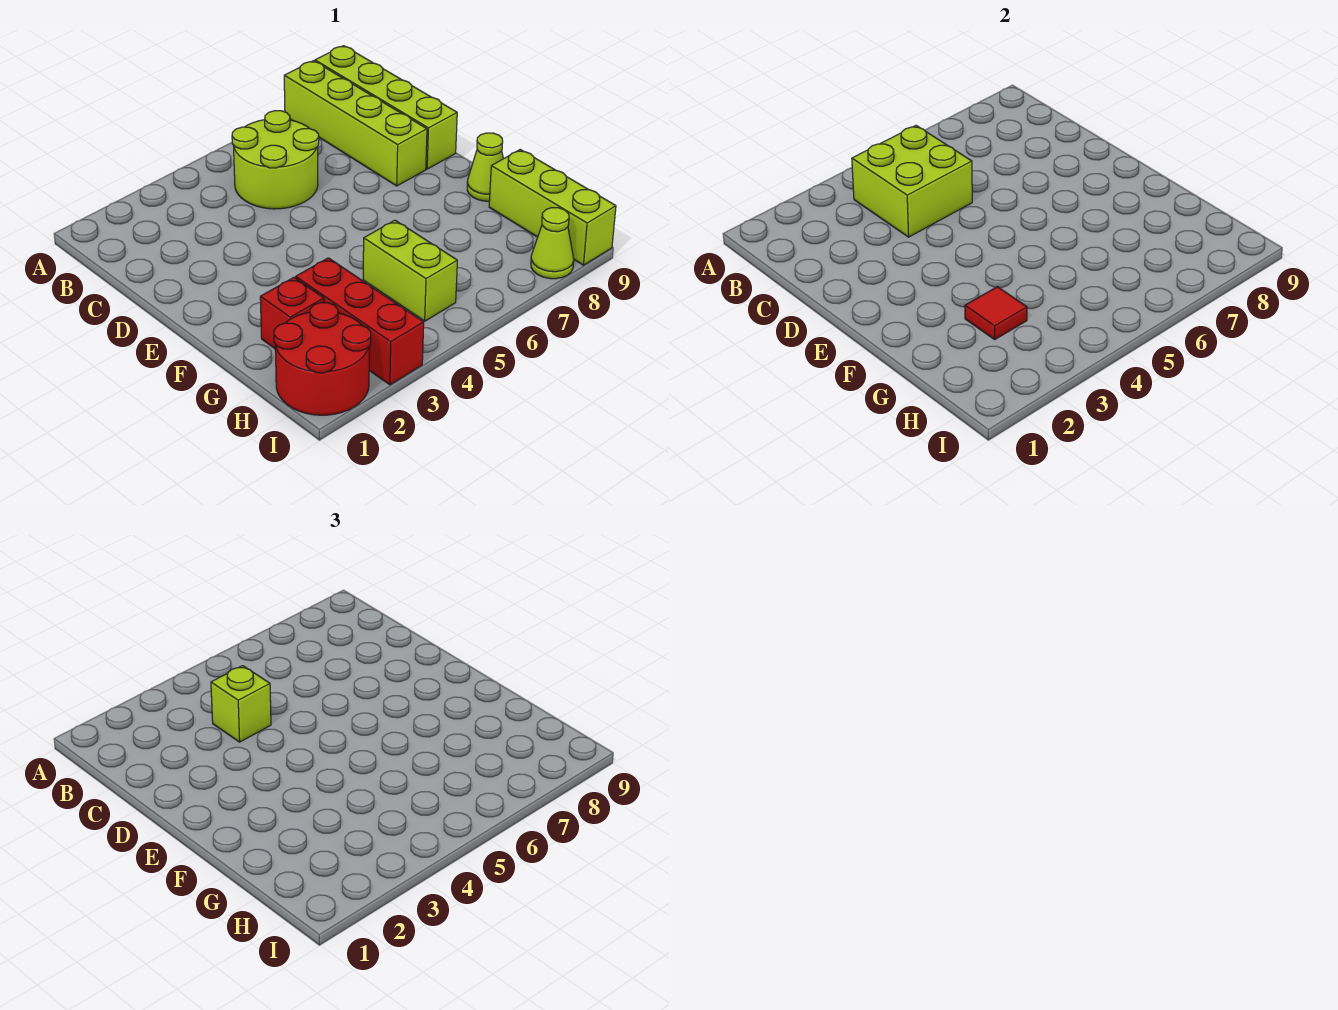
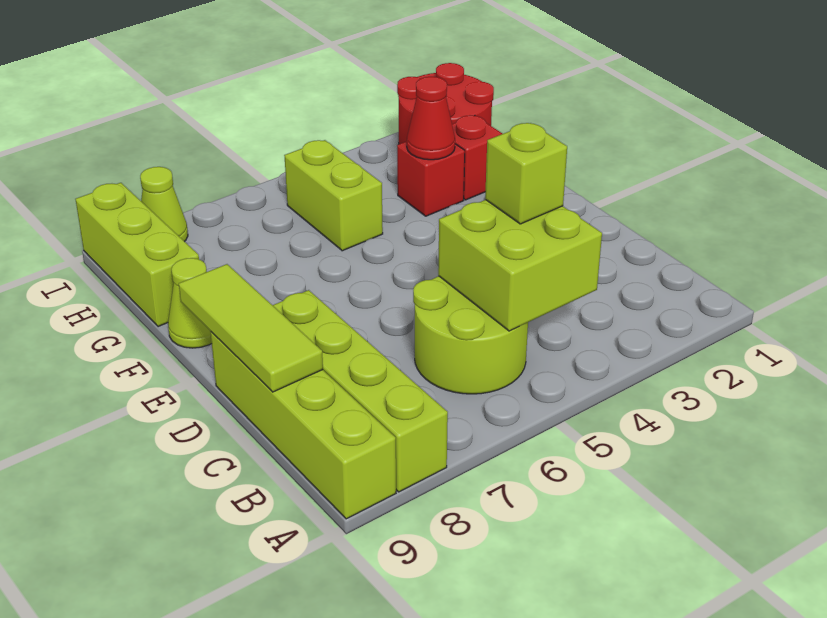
none -> lime tile C9:E9 level 2
red brick G3:I3 level 1 -> red brick G3 level 1
red tile G3 level 2 -> red cone G3 level 2

